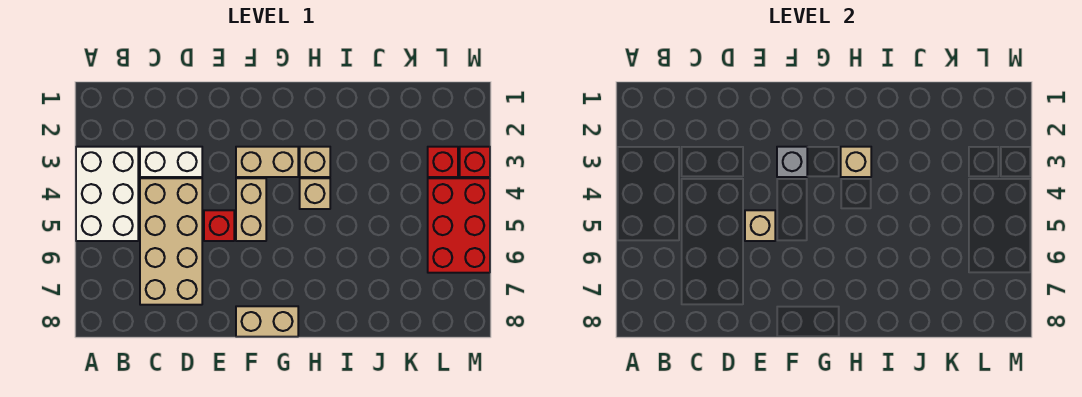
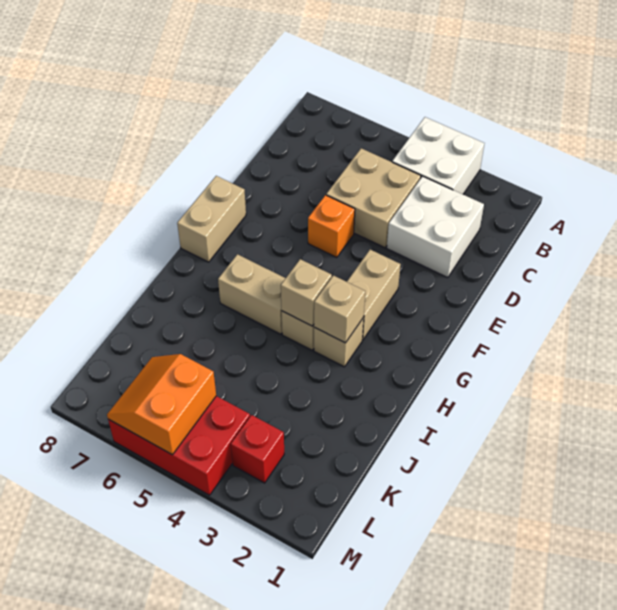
white brick A3:B5 level 1 -> white brick A3:B4 level 1
white brick C3:D3 level 1 -> white brick C2:D3 level 1
tan brick C4:D7 level 1 -> tan brick C4:D5 level 1
red brick E5 level 1 -> orange brick E5 level 1
tan brick E5 level 2 -> tan brick H4 level 2
grey brick F3 level 2 -> none
tan brick F4:F5 level 1 -> tan brick H5:H6 level 1
none -> orange slope L5:M6 level 2 top 5
red brick M3 level 1 -> none

